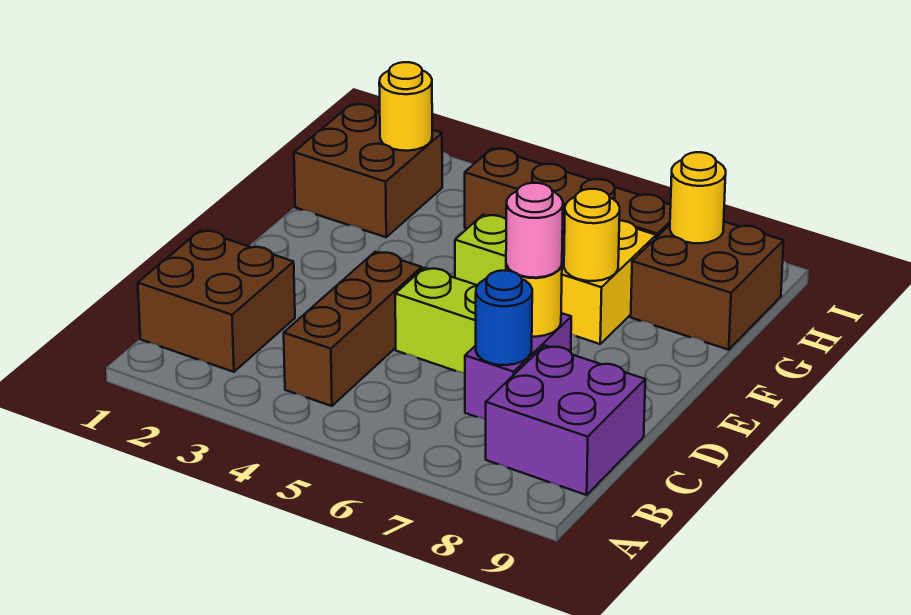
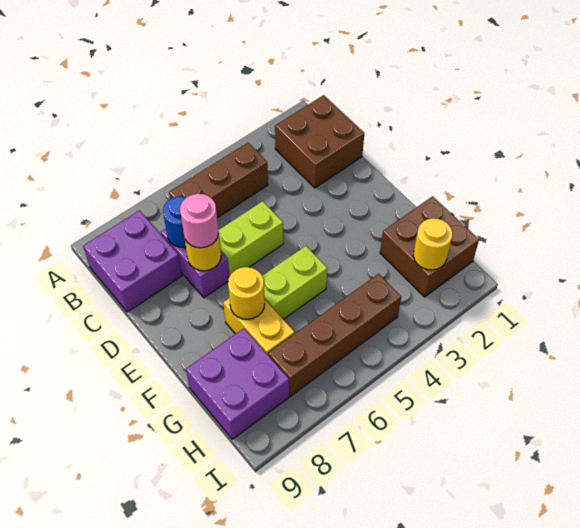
brown brick B4:D4 level 1 -> brown brick B4:B6 level 1
brown brick G8:H9 level 1 -> purple brick G8:H9 level 1
yellow round brick H8 level 2 -> none

